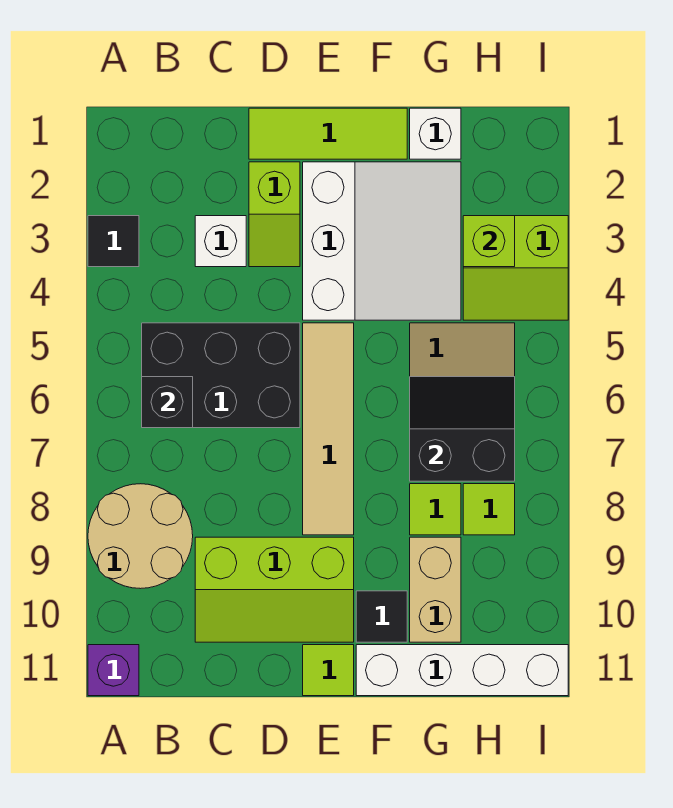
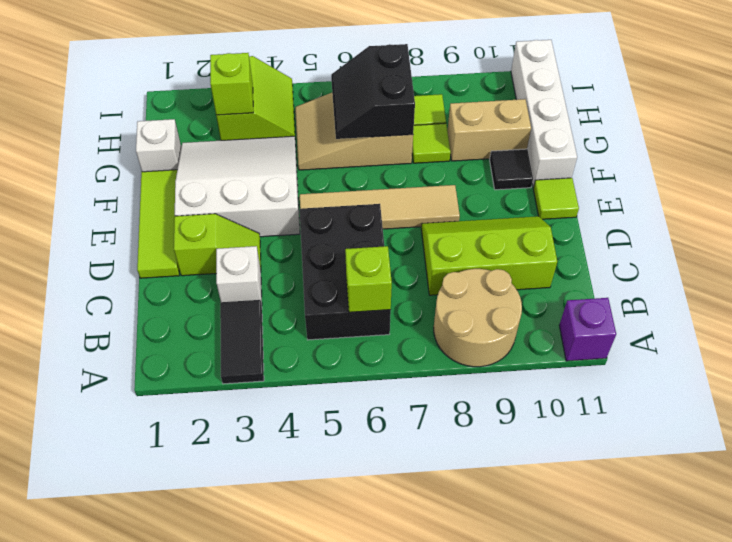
black tile A3 level 1 -> black tile A3:B3 level 1
black brick B6 level 2 -> lime brick B6 level 2
lime slope C9:E10 level 1 top 9 -> lime slope C8:D10 level 1 top C

